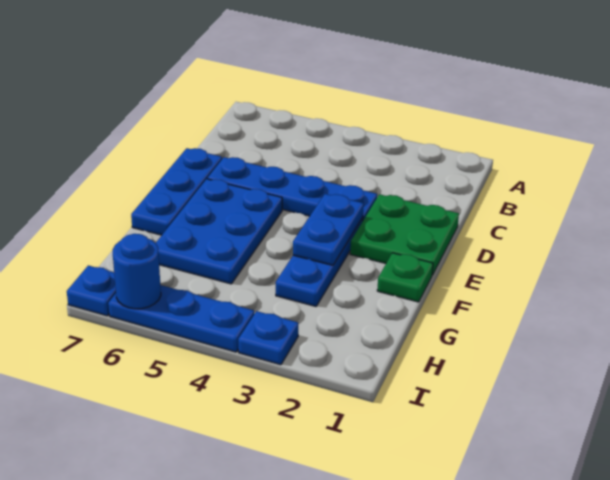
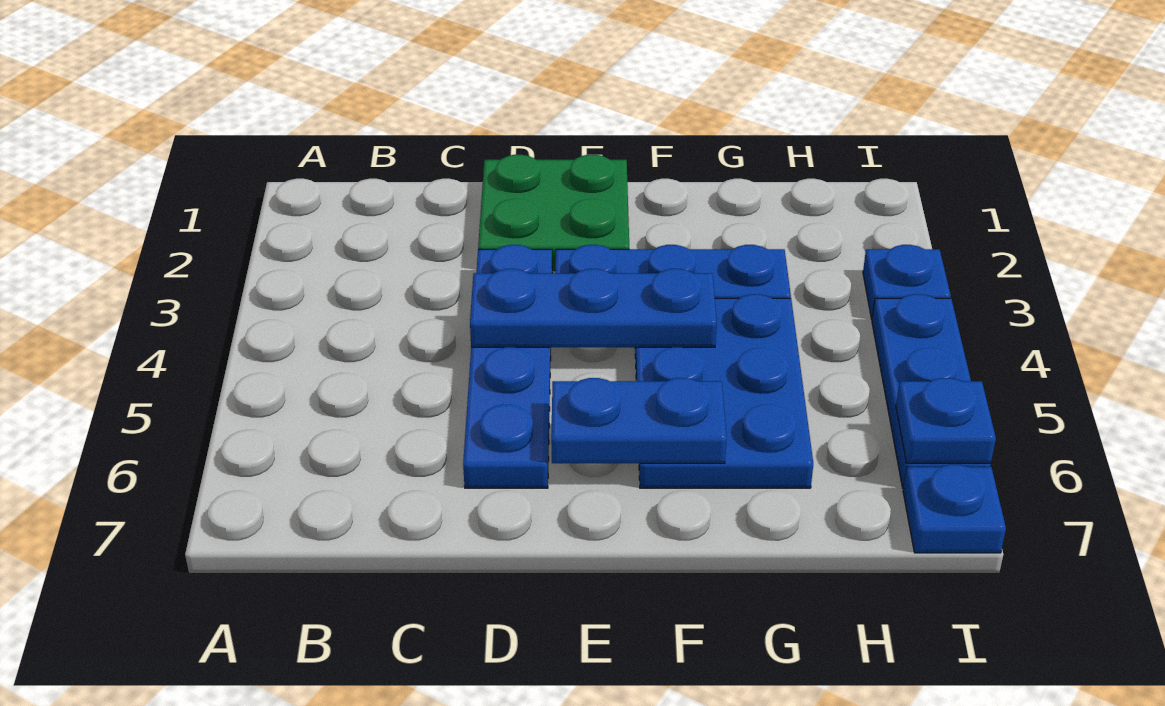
blue plate D7:F7 level 1 -> blue plate D4:F4 level 2
blue plate E3:F3 level 2 -> blue plate E6:F6 level 2
blue plate E5:G6 level 1 -> blue plate F4:G6 level 1
green plate F1 level 1 -> none
blue round brick I6 level 2 -> blue plate I6 level 2

